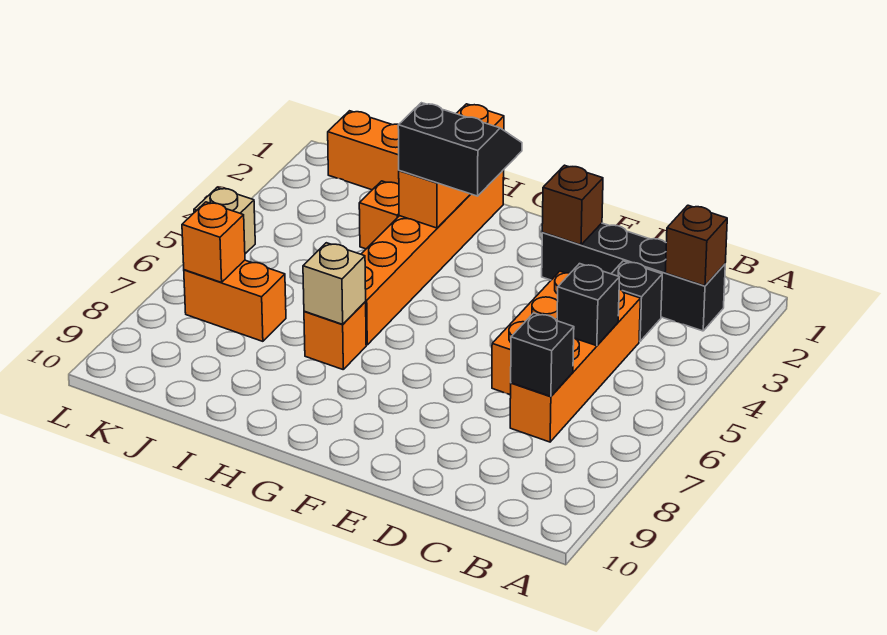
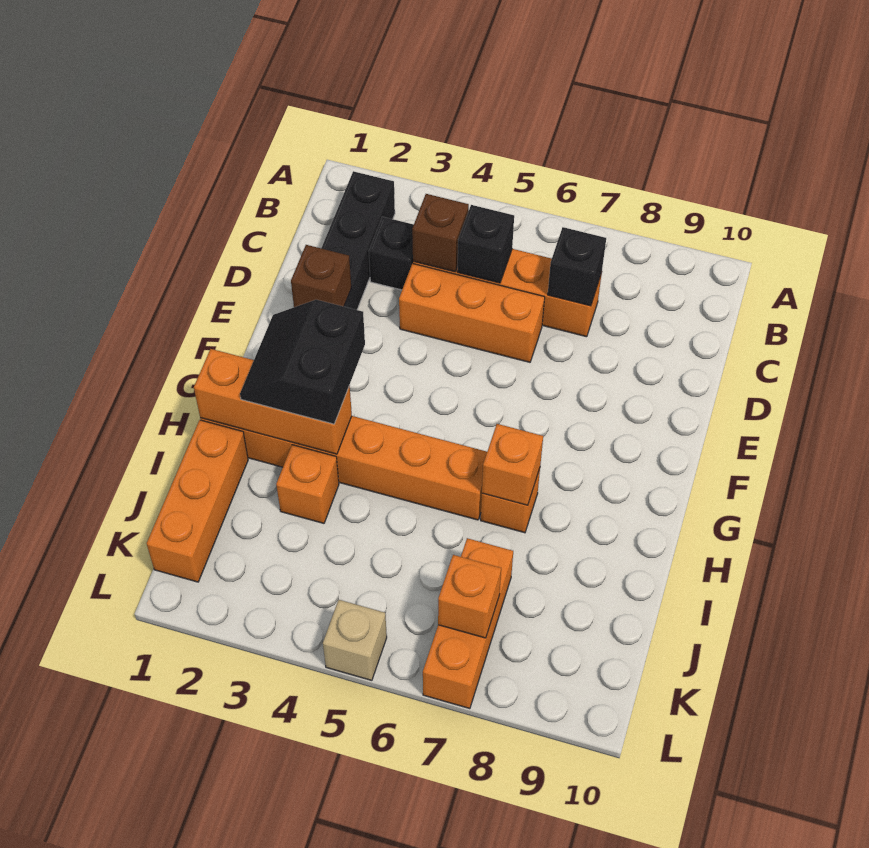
brown brick B2 level 2 -> brown brick C4 level 2
tan brick H7 level 2 -> orange brick H7 level 2
orange brick J7:K7 level 1 -> orange brick J7:L7 level 1

